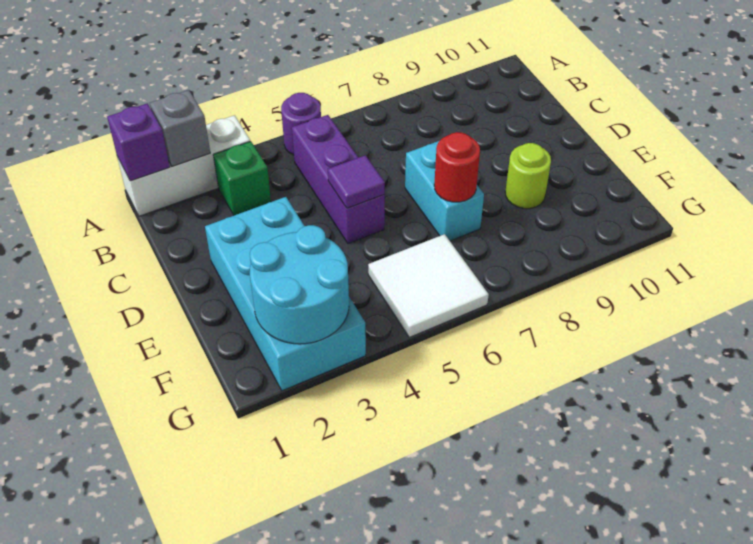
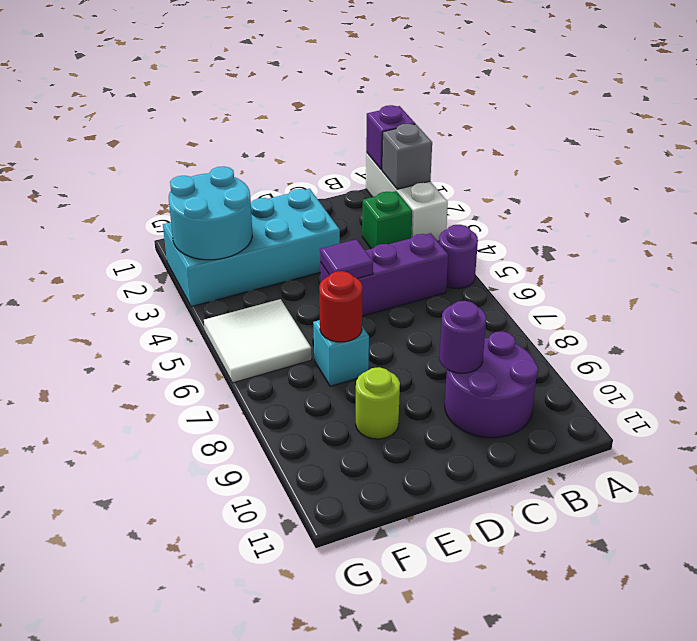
none -> purple round brick B9:C10 level 1
none -> purple round brick C9 level 2
cyan brick D7:E7 level 1 -> cyan brick E7 level 1

